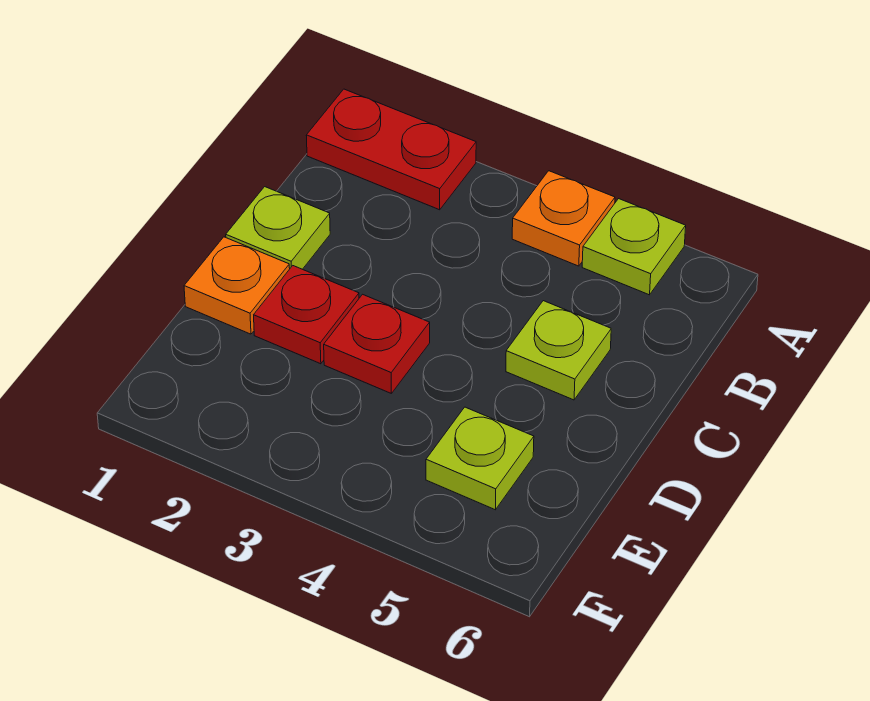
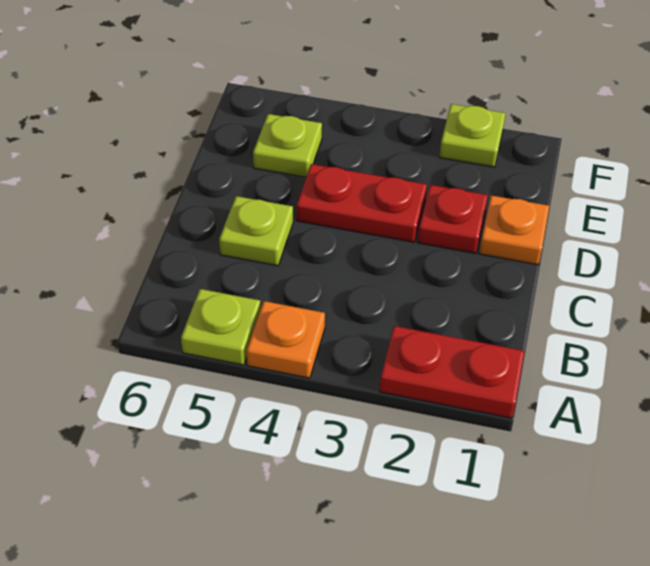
lime plate C1 level 1 -> lime plate F2 level 1
red plate D3 level 1 -> red plate D3:D4 level 1

